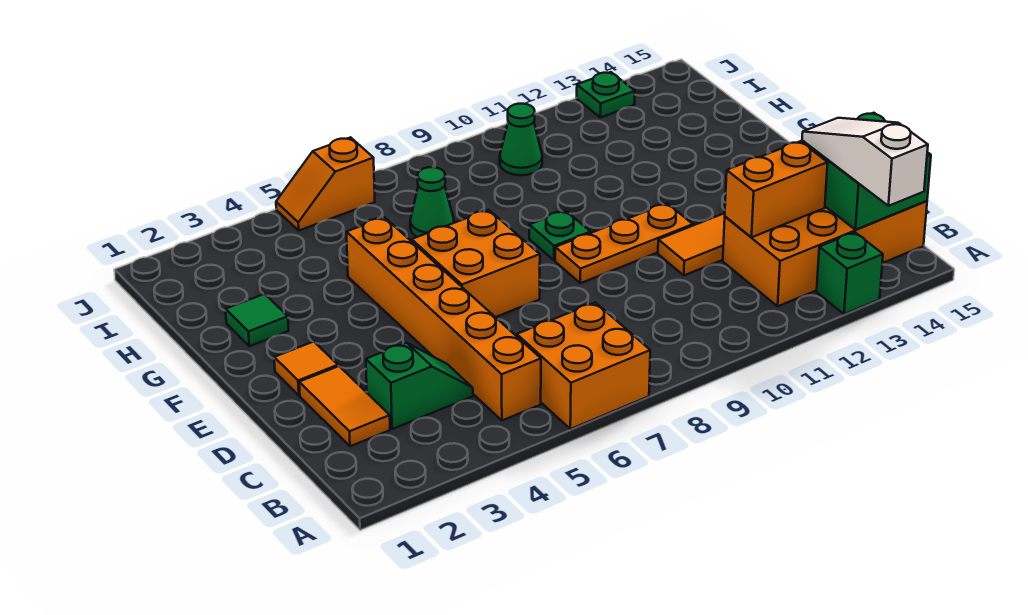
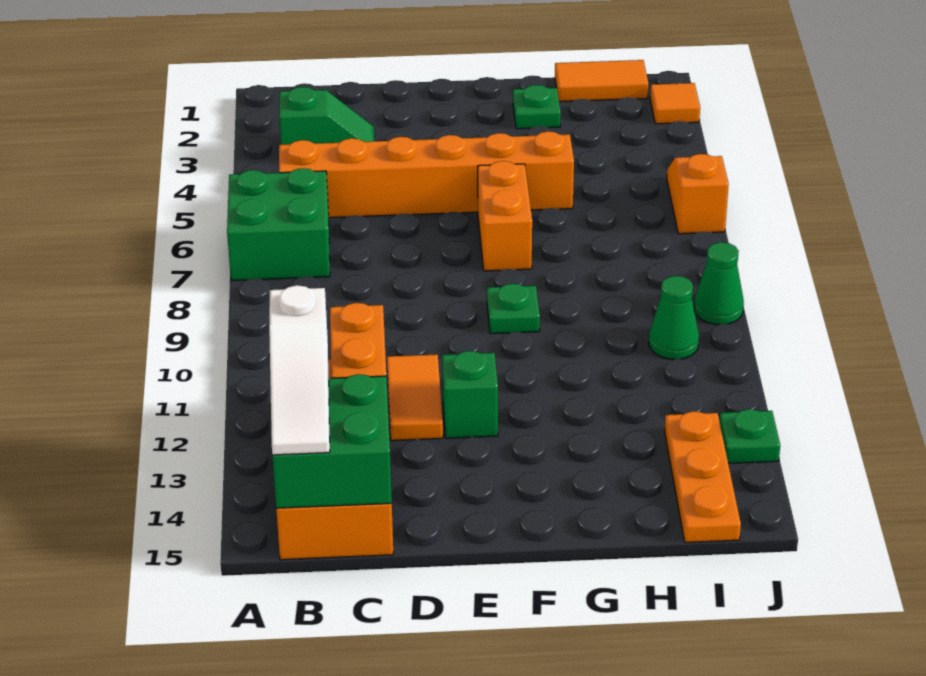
orange brick A6:B7 level 1 -> green brick A6:B7 level 1
green brick A13 level 1 -> green brick E12 level 1
white slope A14:C14 level 3 top A -> white slope B13:B15 level 3 top 13
orange tile C2:D2 level 1 -> orange tile H1:I1 level 1
green slope C3:C4 level 1 top 3 -> green slope B3:C3 level 1 top B
orange tile E2 level 1 -> orange tile J2 level 1
orange brick E6:F7 level 1 -> orange brick F6:F7 level 1
orange plate E9:E11 level 1 -> orange plate I13:I15 level 1
green tile G2 level 1 -> green plate G2 level 1
green cone H7 level 1 -> green cone J9 level 1

